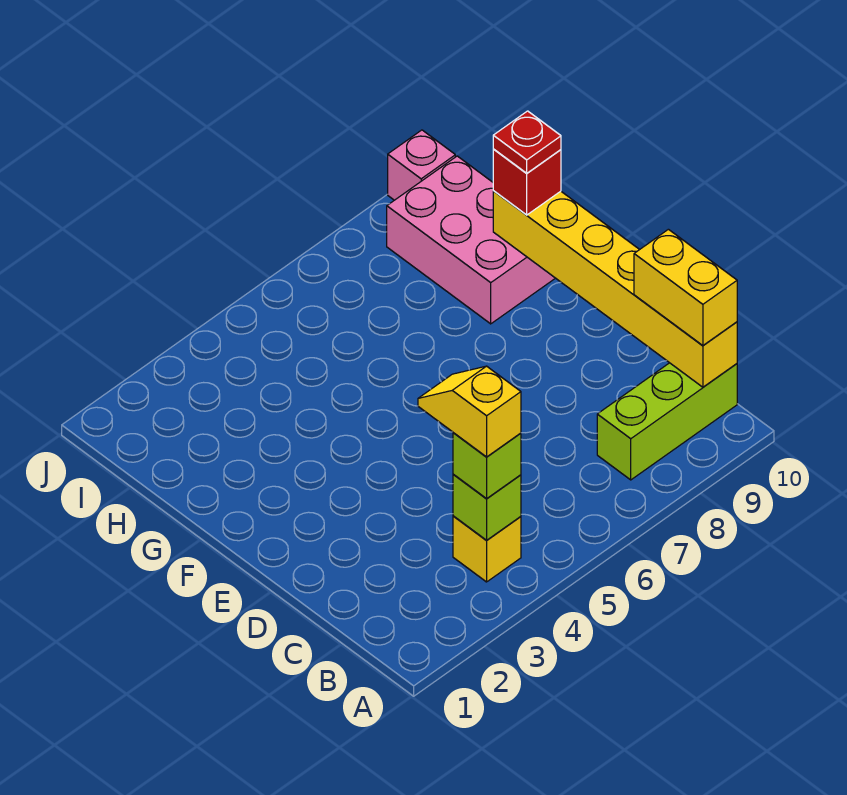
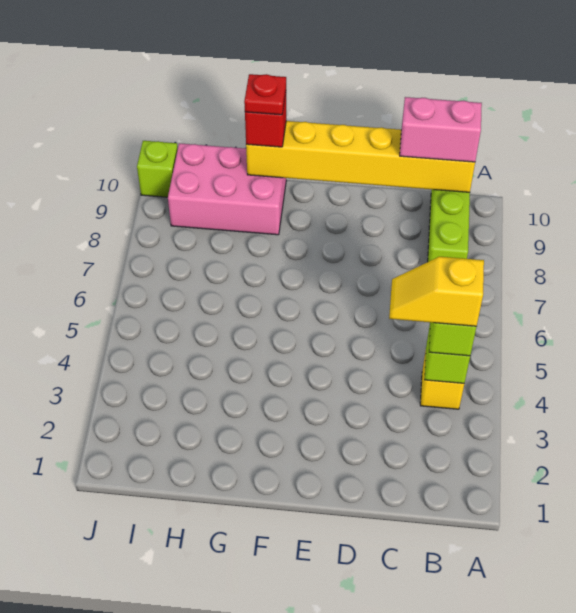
yellow brick B10:C10 level 3 -> pink brick B10:C10 level 3
pink brick J10 level 1 -> lime brick J10 level 1

